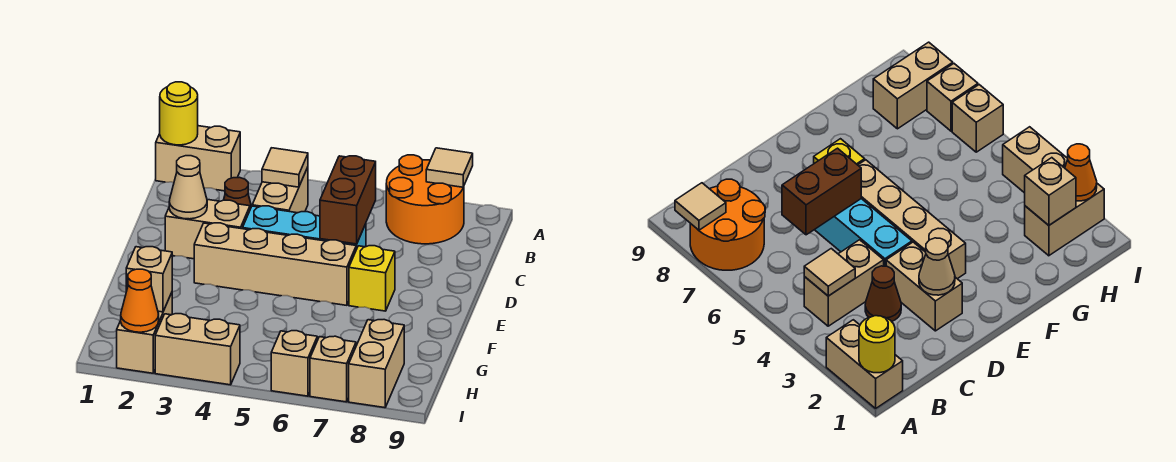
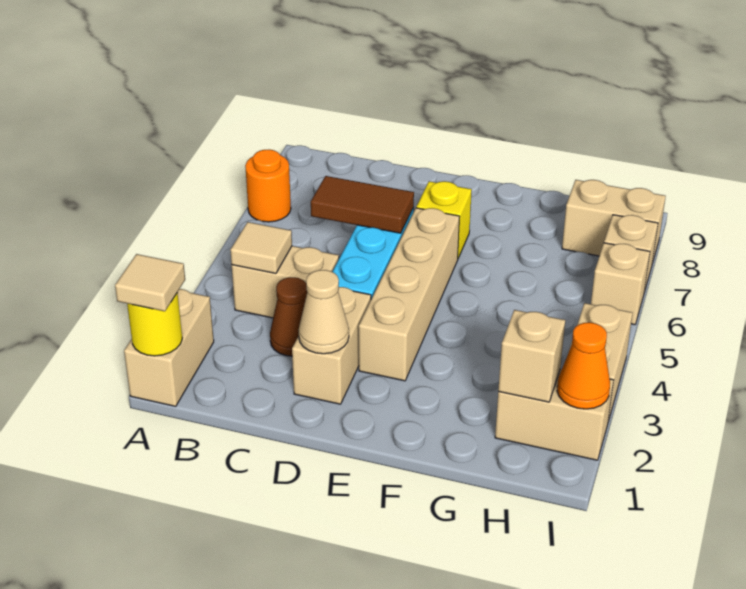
orange round brick A7:B8 level 1 -> orange round brick A7 level 1
tan tile A8 level 2 -> tan tile A1 level 3
brown brick C6:D6 level 2 -> brown tile C6:D6 level 2

